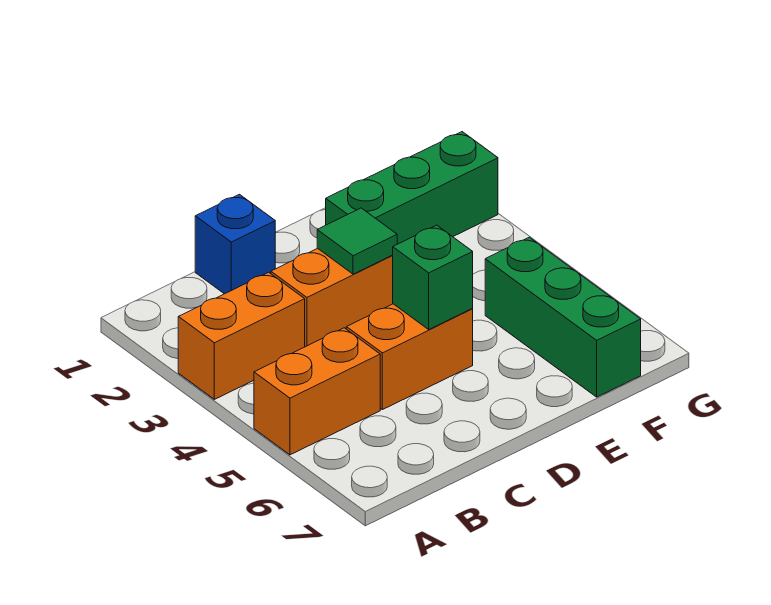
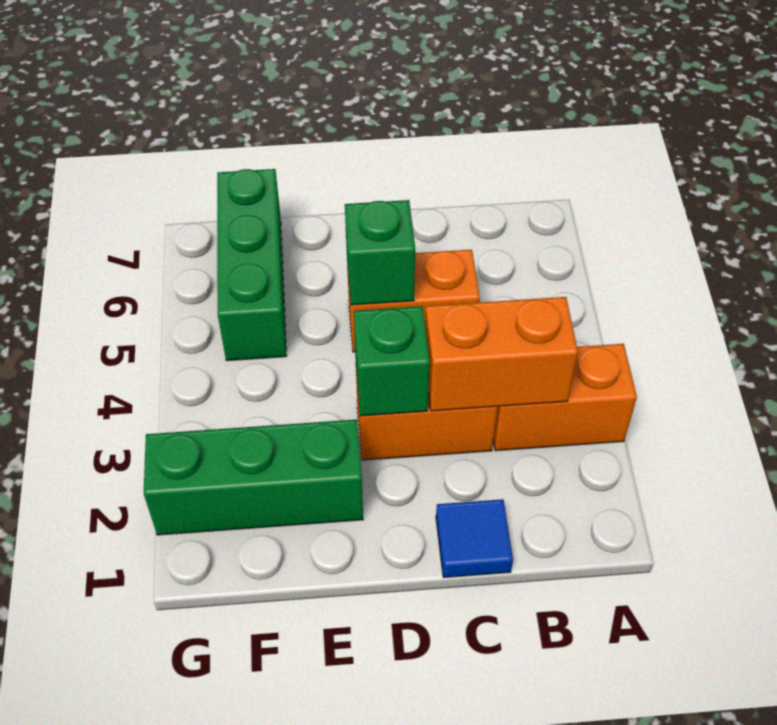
orange brick A5:B5 level 1 -> orange brick B3:C3 level 2
blue brick C1 level 1 -> blue tile C1 level 1
green tile D3 level 2 -> green brick D3 level 2

